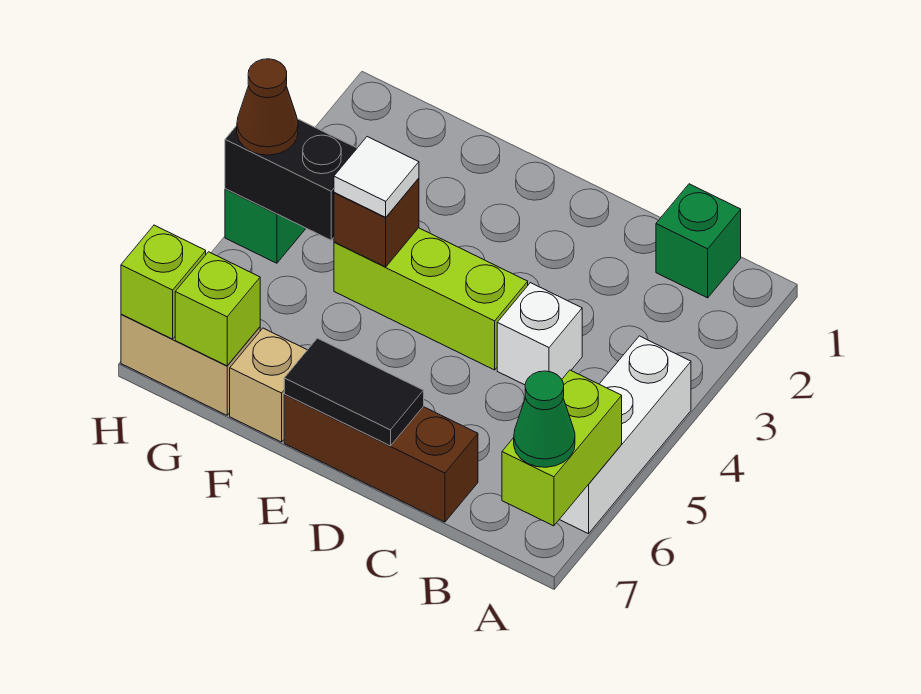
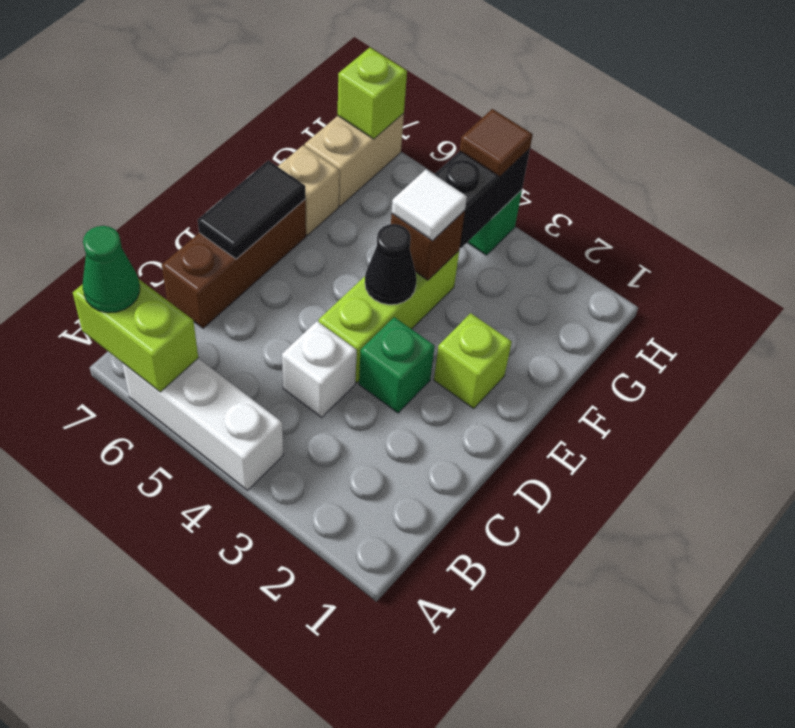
green brick B1 level 1 -> green brick D3 level 1
none -> black cone E4 level 2
lime brick G7 level 2 -> lime brick E2 level 1
brown cone H4 level 3 -> brown tile H4 level 3

